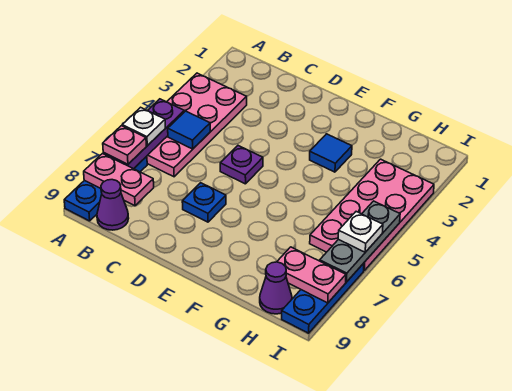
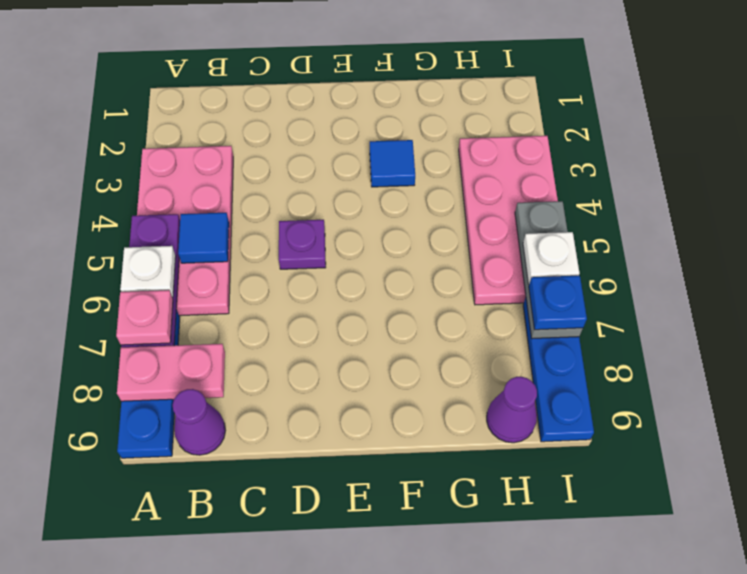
blue plate D7 level 1 -> blue plate I7 level 3
pink plate H8:I8 level 2 -> none

